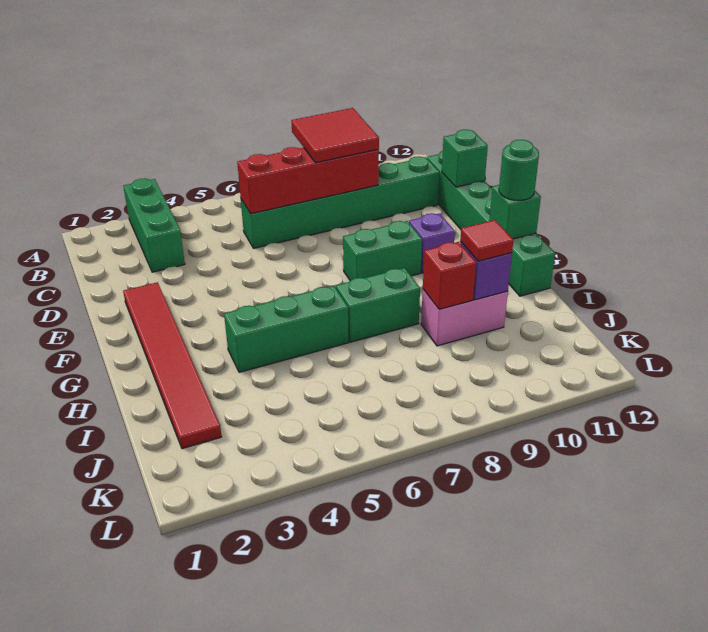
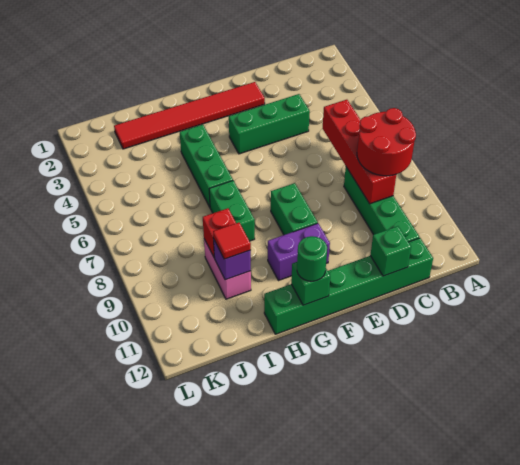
green brick A3:C3 level 1 -> green brick D4:F4 level 1
red tile B8:C9 level 3 -> red round brick B8:C9 level 3
green brick C6:C11 level 1 -> green brick C8:C11 level 1
purple brick F10 level 1 -> purple brick F10:G10 level 1

